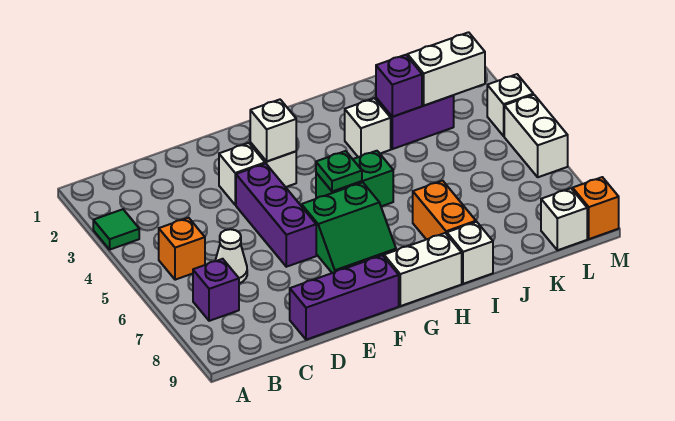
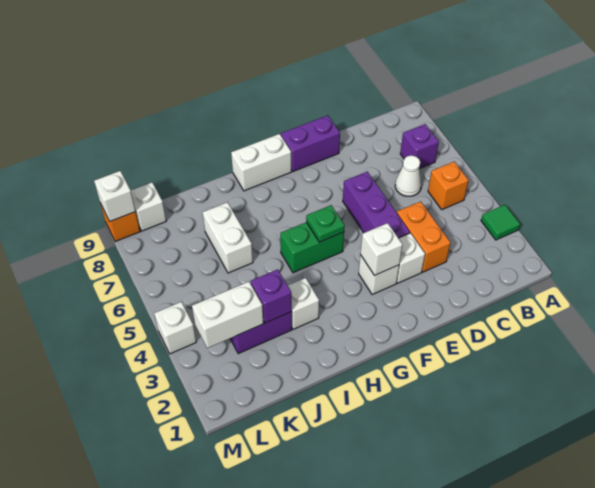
purple brick D9:F9 level 1 -> purple brick E9:F9 level 1
green slope F6:G7 level 1 top 6 -> none
orange brick I7:I8 level 1 -> orange brick D3:D4 level 1
white brick I9 level 1 -> white brick M9 level 2
white brick M5:M6 level 1 -> white brick J6:J7 level 1

